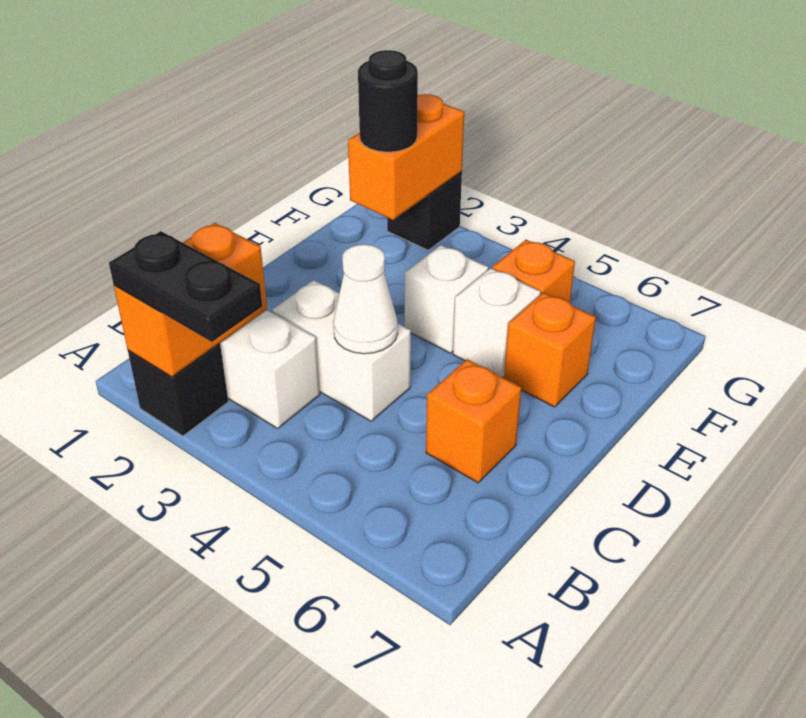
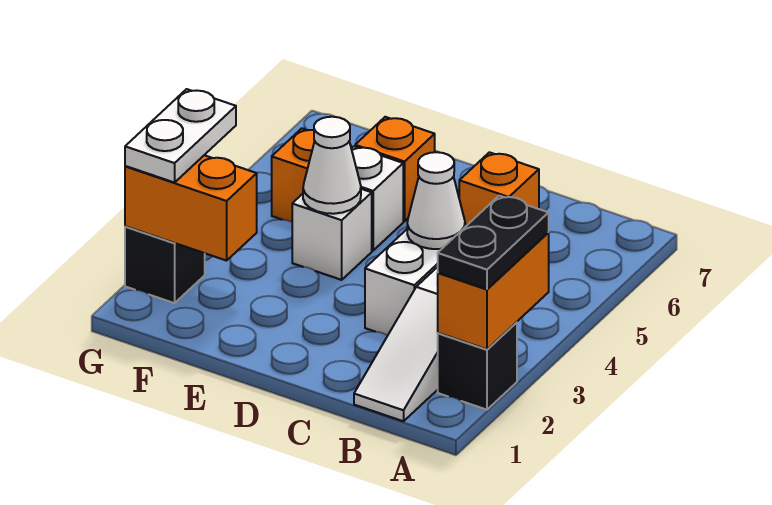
orange brick A2:B2 level 2 -> orange brick A2:A3 level 2
none -> white cone E4 level 2
black round brick F2 level 3 -> none
none -> white plate G2:G3 level 3

